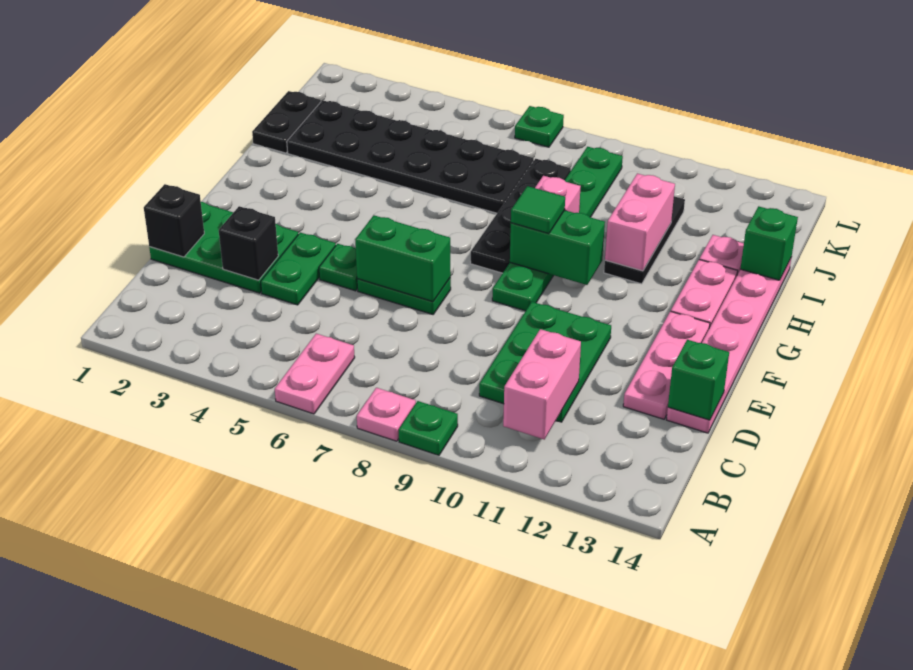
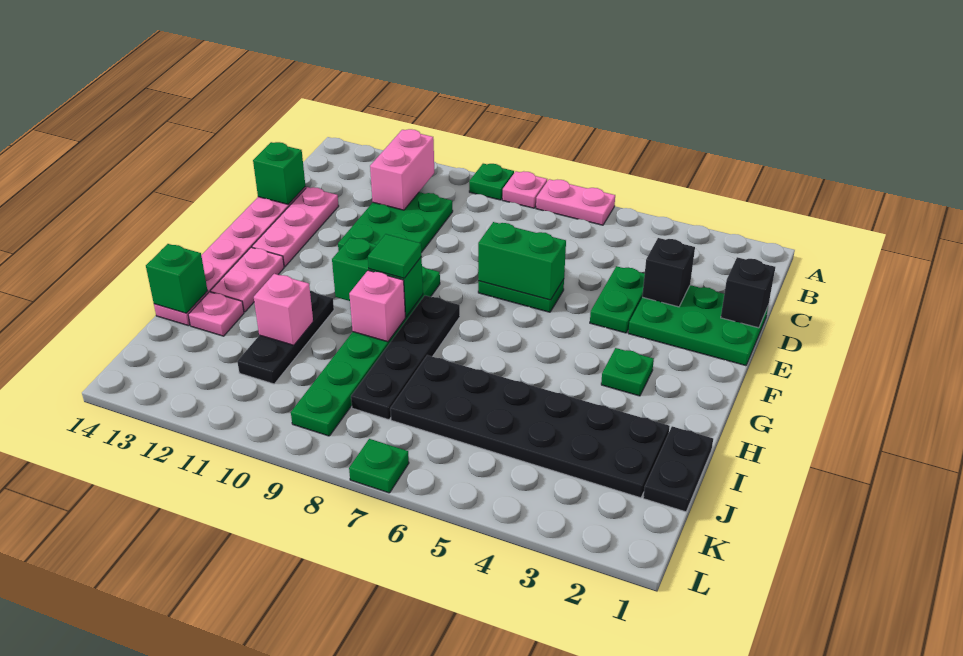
pink plate A6:B6 level 1 -> pink plate A6:A7 level 1
green plate E5 level 1 -> green plate G3 level 1
pink brick H11:I11 level 2 -> pink brick I11 level 2

